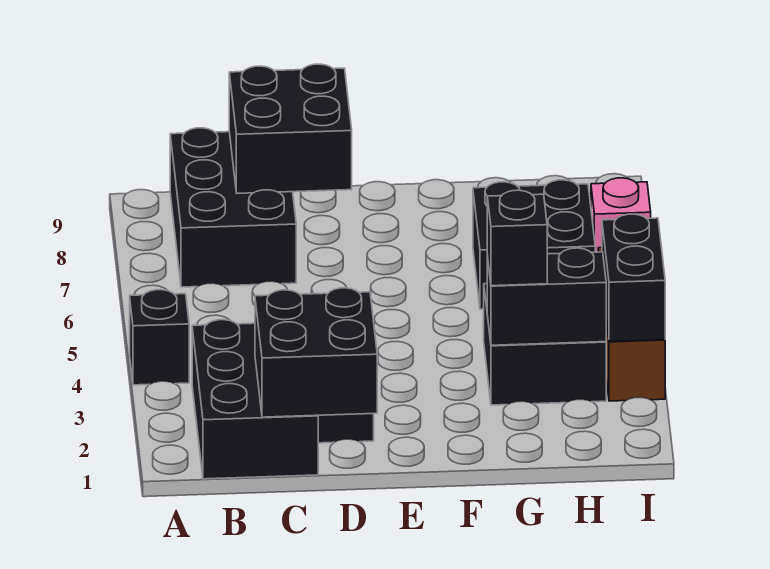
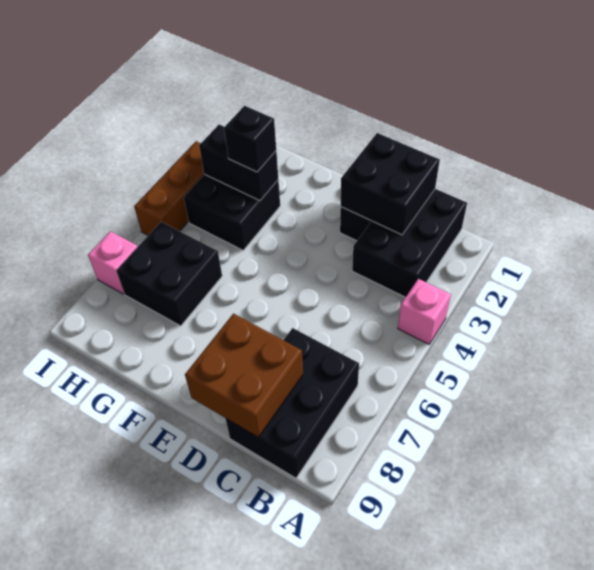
black brick A4 level 1 -> pink brick A4 level 1
black brick C8:D9 level 2 -> brown brick C8:D9 level 2
black brick I3:I4 level 2 -> none

